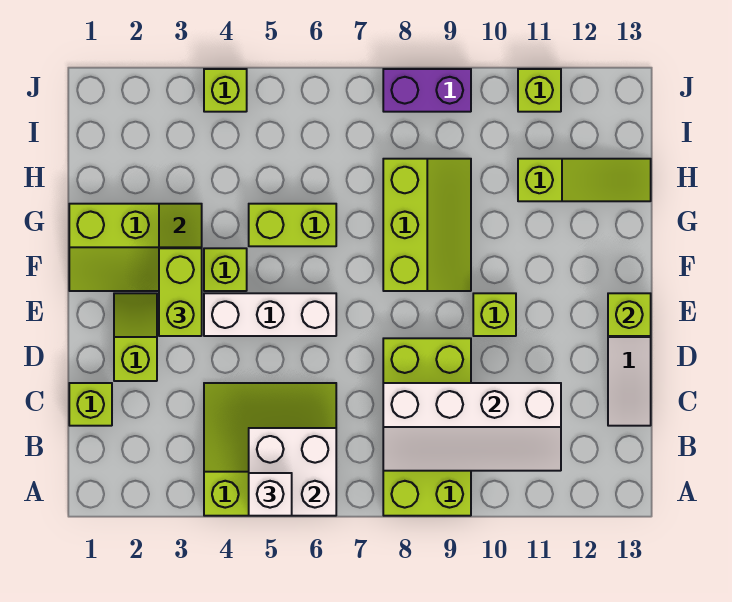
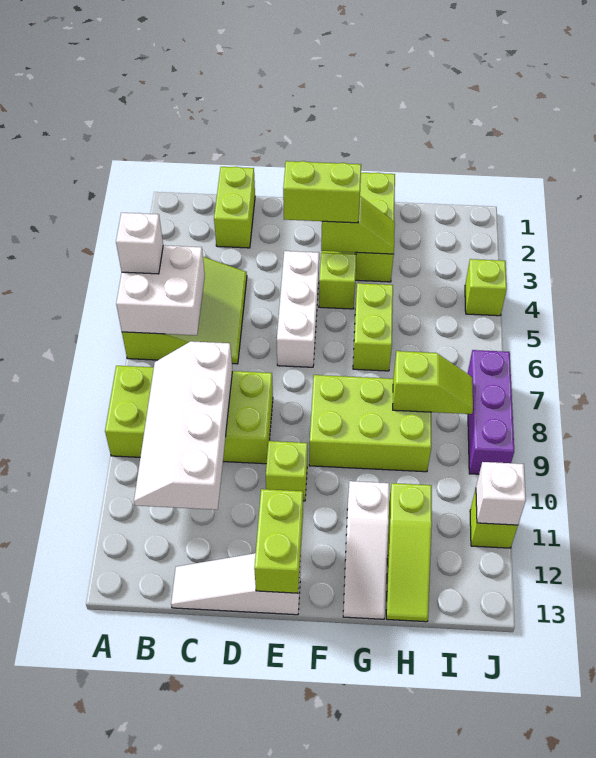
lime brick C1 level 1 -> lime brick C1:C2 level 1
lime slope D2:E2 level 1 top D -> lime slope H8:I8 level 2 top H
lime brick E13 level 2 -> lime brick E12:E13 level 2
lime slope F8:H9 level 1 top 8 -> lime brick F8:H9 level 1
none -> white slope G11:G13 level 1 top 11
purple brick J8:J9 level 1 -> purple brick J7:J9 level 1
none -> white brick J11 level 2

